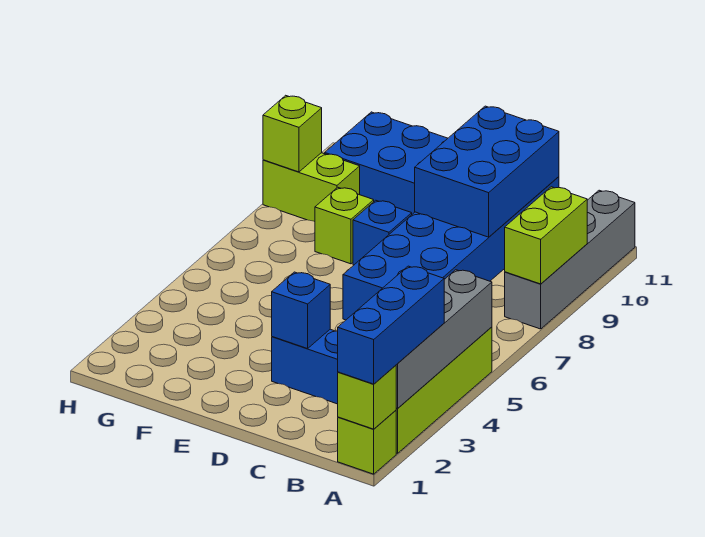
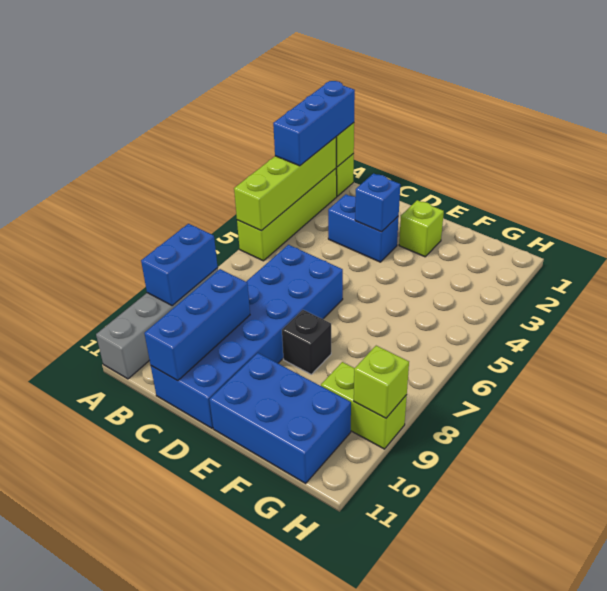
grey brick A2:A5 level 2 -> lime brick A2:A5 level 2
lime brick A8:A9 level 2 -> blue brick A8:A9 level 2
blue brick C9:D11 level 2 -> blue brick C9:C11 level 2
blue brick E8 level 1 -> black brick E8 level 1
lime brick F8 level 1 -> lime brick E2 level 1

